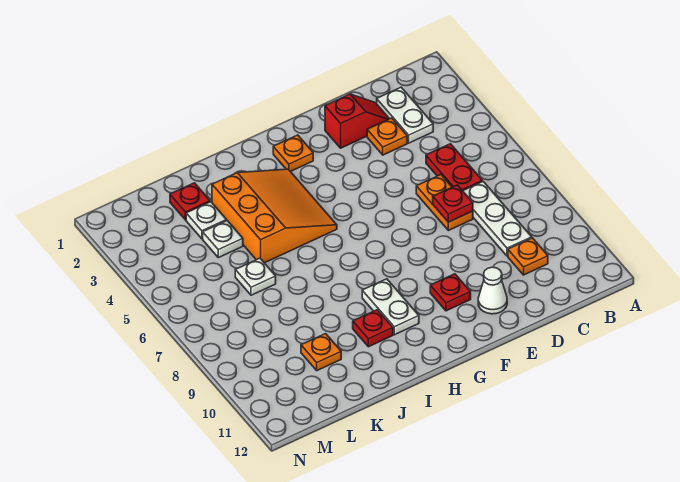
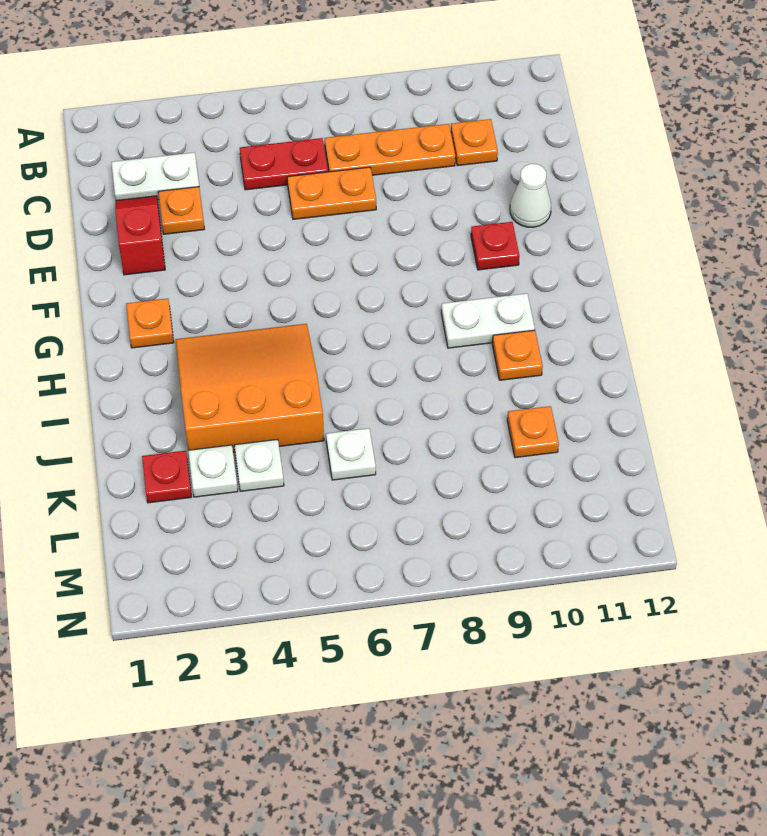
white plate C7:C9 level 1 -> orange plate C7:C9 level 1
red plate D7 level 2 -> none
red plate I10 level 1 -> orange plate I10 level 1

